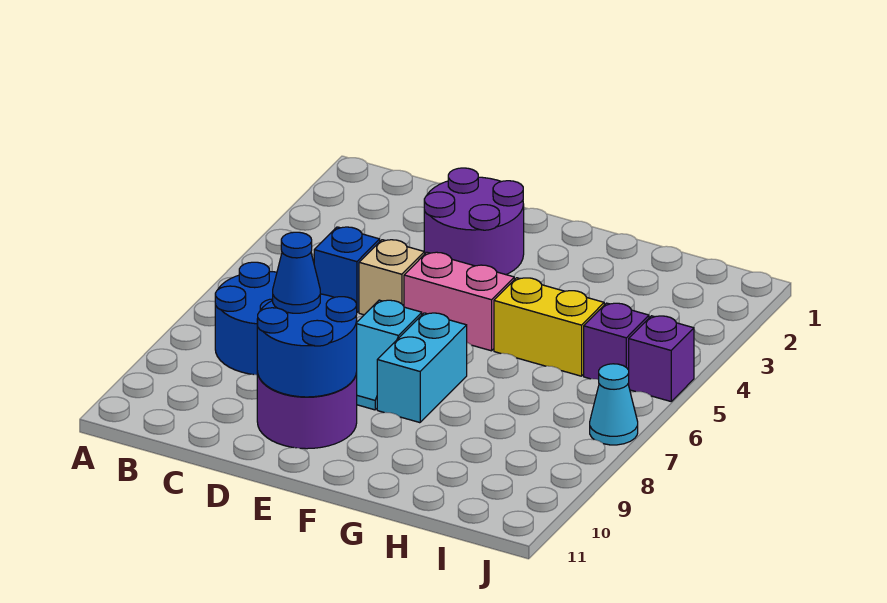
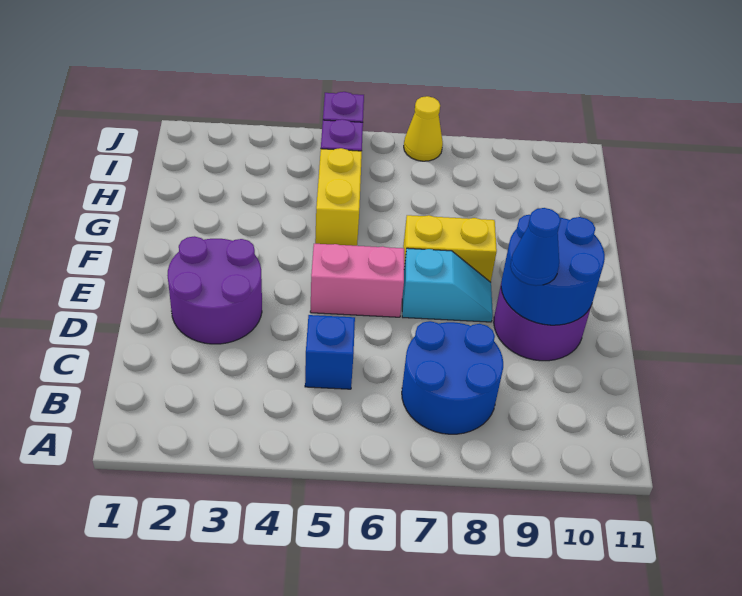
tan brick D5 level 1 -> none
pink brick E5:F5 level 1 -> pink brick E5:E6 level 1
cyan brick F7:F8 level 1 -> yellow brick F7:F8 level 1
cyan cone J7 level 1 -> yellow cone J7 level 1

